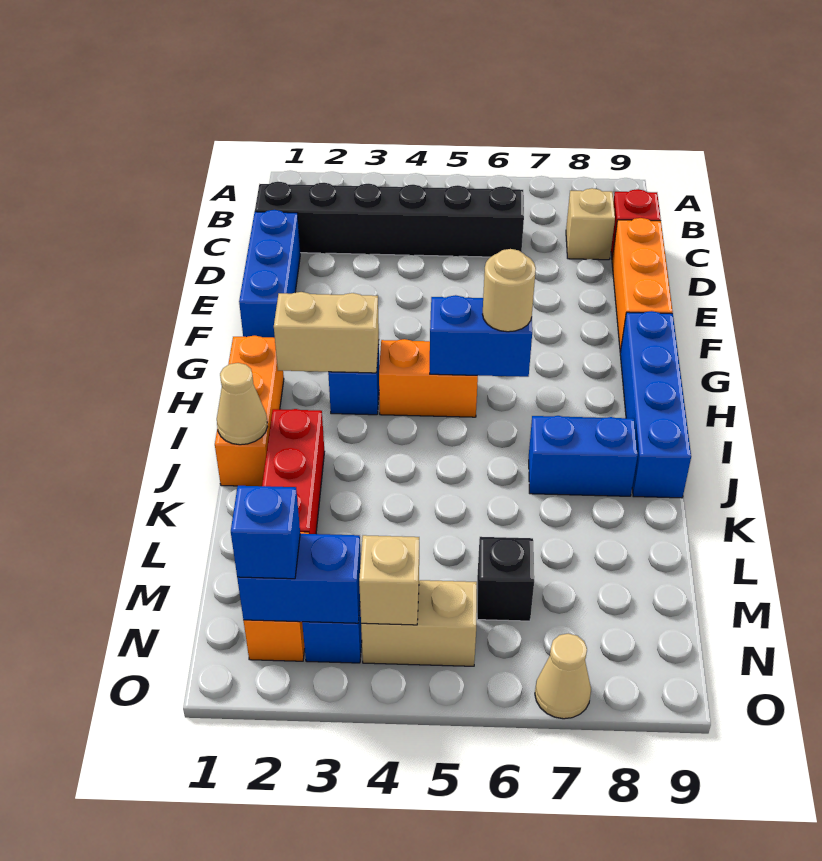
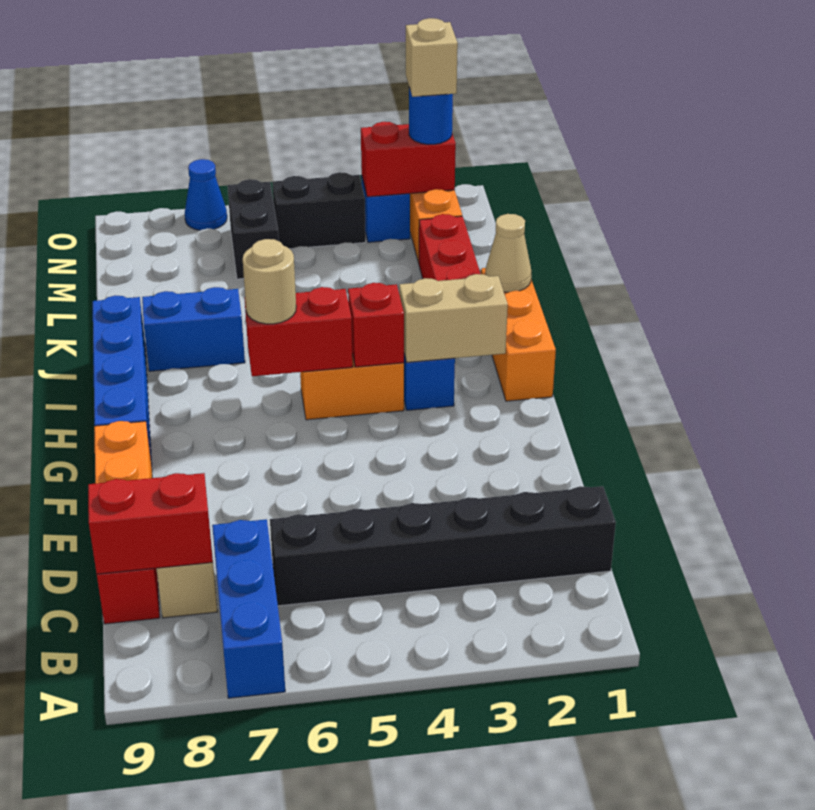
none -> red brick C8:C9 level 2
blue brick D1:F1 level 1 -> blue brick A7:C7 level 1
none -> red brick H4 level 2
blue brick H5:H6 level 2 -> red brick H5:H6 level 2
black brick M6 level 1 -> black brick M6:N6 level 1
blue brick N2:N3 level 2 -> red brick N2:N3 level 2
blue brick N2 level 3 -> blue round brick N2 level 3
tan brick N4:N5 level 1 -> black brick N4:N5 level 1
tan brick N4 level 2 -> tan brick N2 level 4
tan cone O7 level 1 -> blue cone O7 level 1

